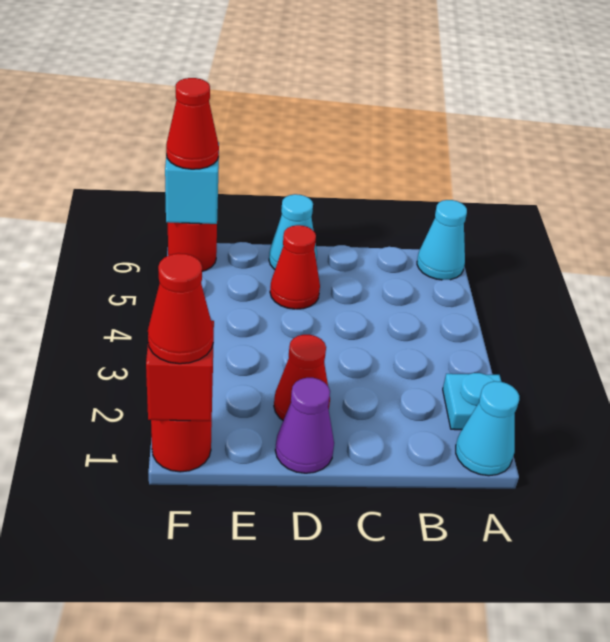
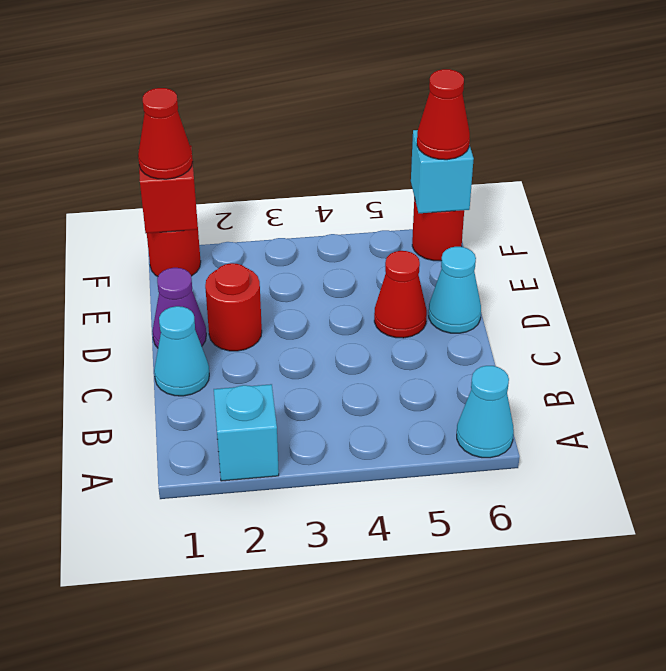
cyan cone A1 level 1 -> cyan cone C1 level 1
cyan plate A2 level 1 -> cyan brick A2 level 1
red cone D2 level 1 -> red round brick D2 level 1

